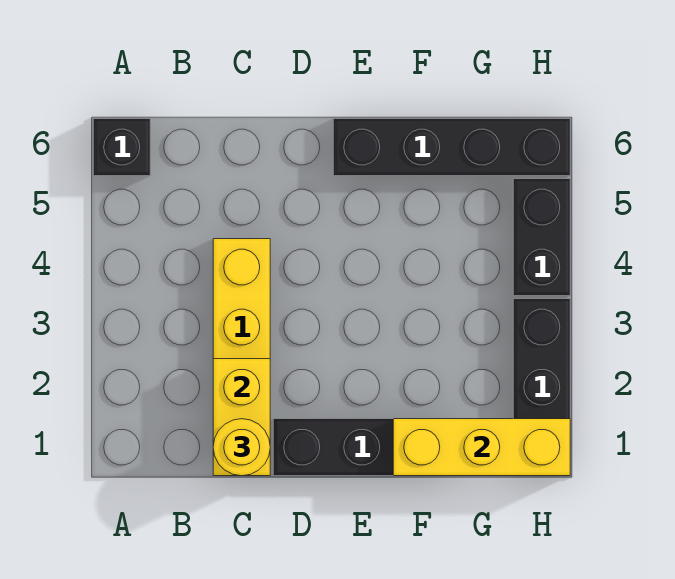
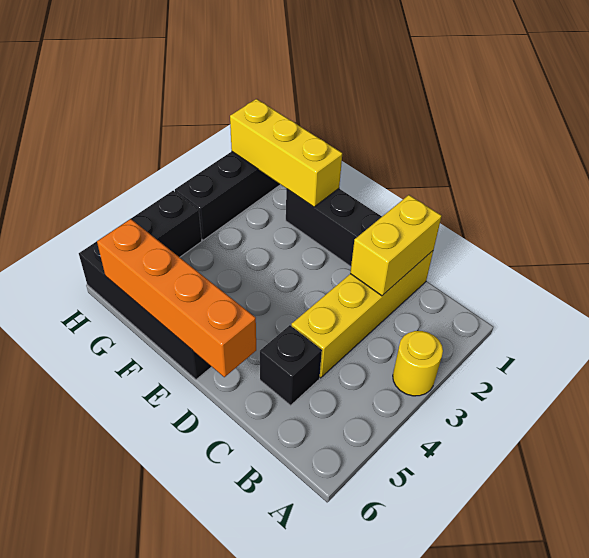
black brick A6 level 1 -> black brick C5 level 1
yellow round brick C1 level 3 -> yellow round brick A3 level 1
none -> orange brick D6:G6 level 2

